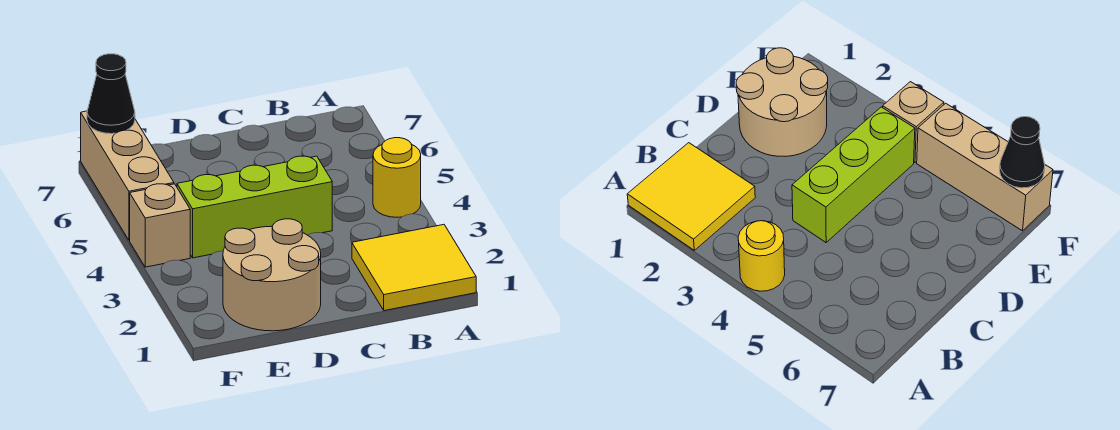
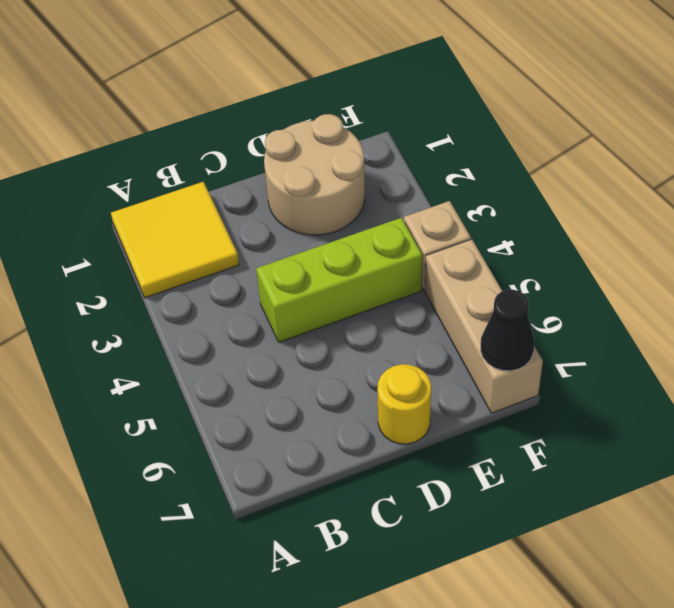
yellow round brick A4 level 1 -> yellow round brick D7 level 1

